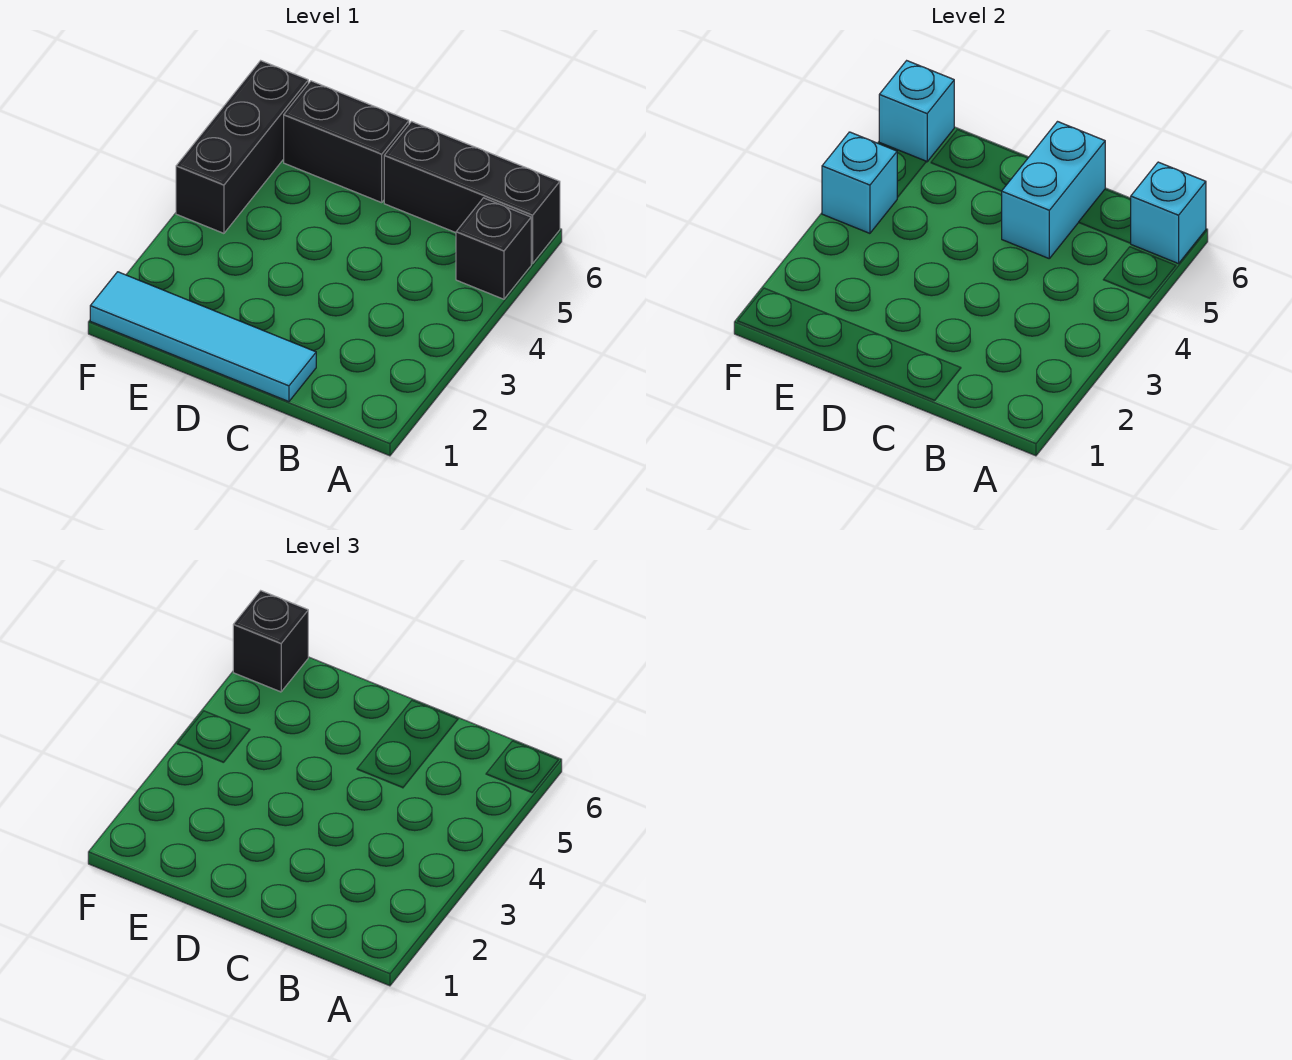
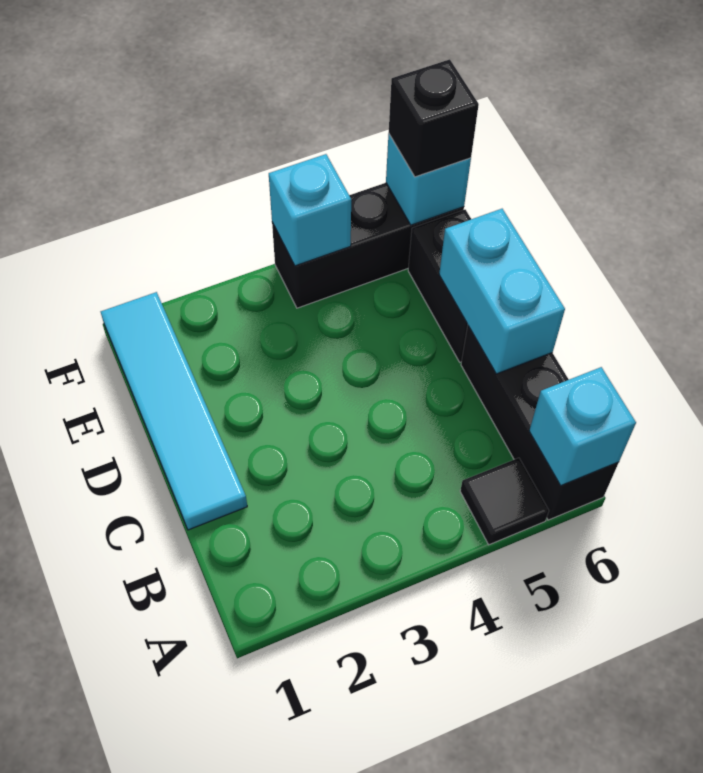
black brick A5 level 1 -> black tile A5 level 1
cyan brick C5:C6 level 2 -> cyan brick C6:D6 level 2

